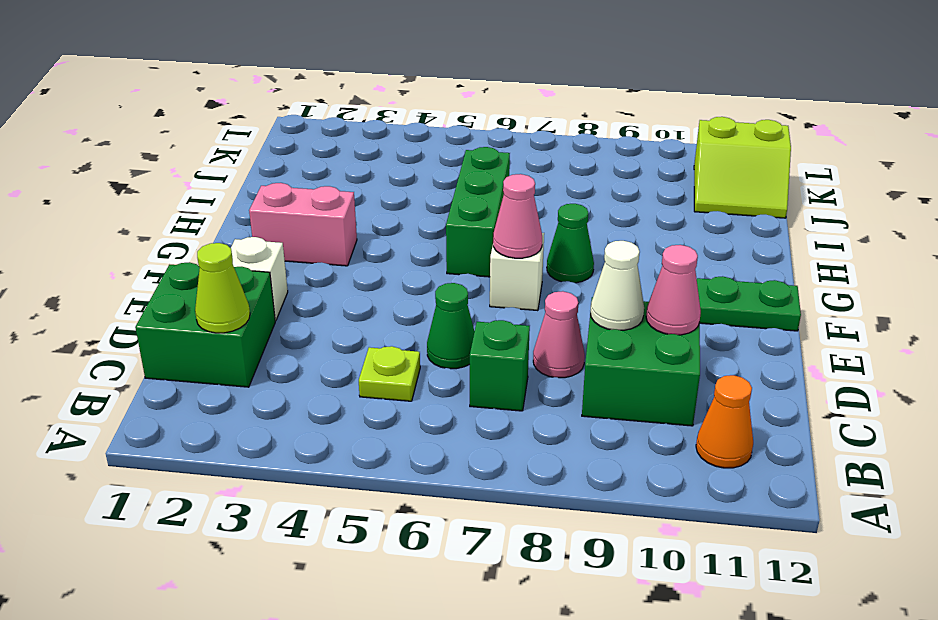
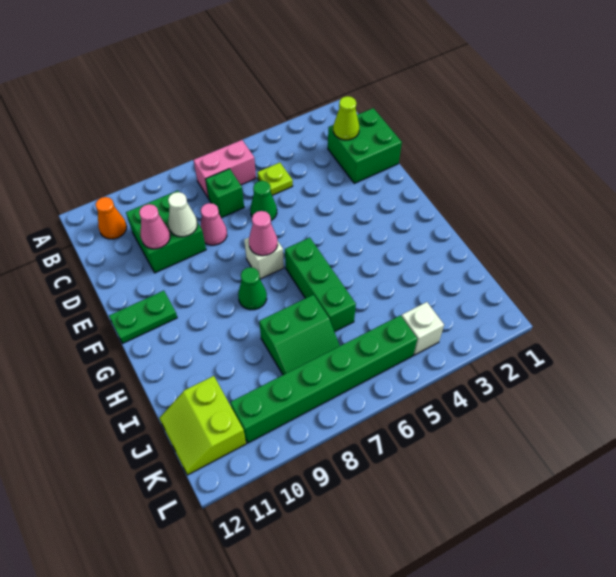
white brick E2 level 1 -> white brick K4 level 1
pink brick G2:G3 level 1 -> pink brick B6:B7 level 1
none -> green slope I7:J8 level 1 top I
lime slope J11:K12 level 1 top K -> lime slope J11:K12 level 1 top 11
none -> green brick K5:K10 level 1

